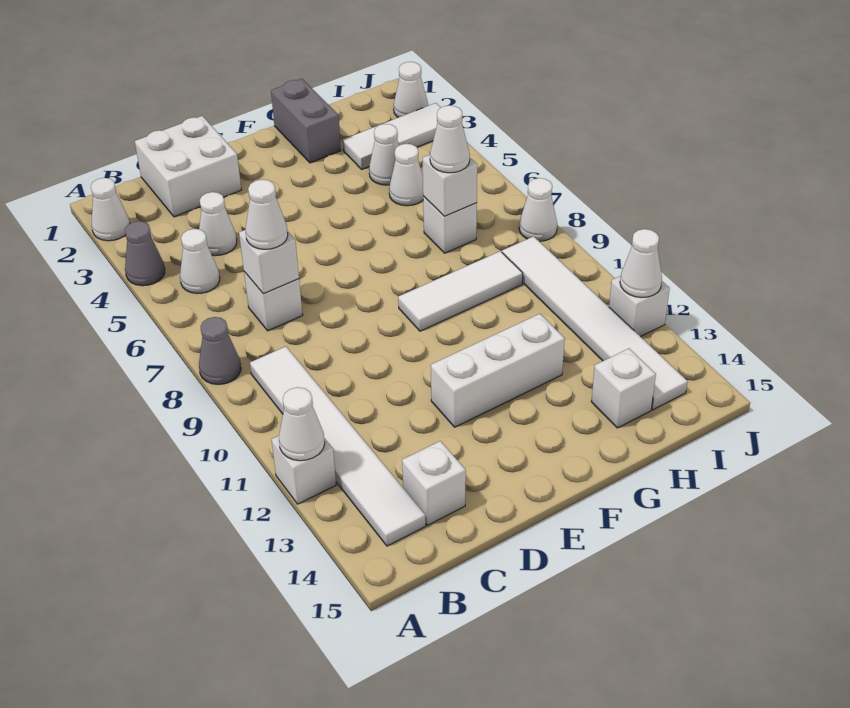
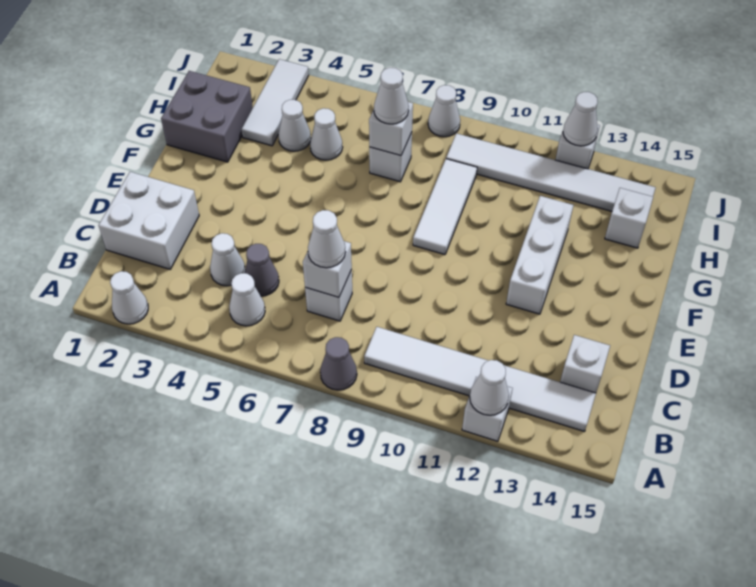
grey cone A4 level 1 -> grey cone C5 level 1
grey brick G1:G2 level 1 -> grey brick G1:H2 level 1
white cone J2 level 1 -> none

